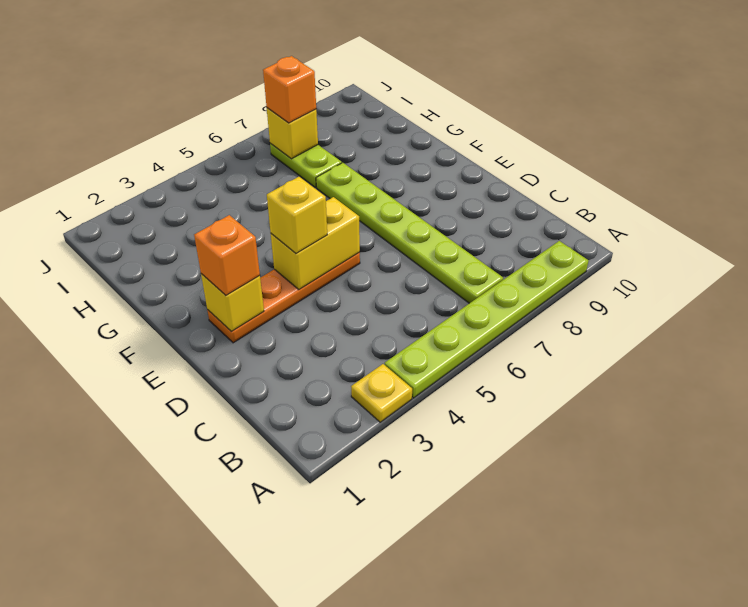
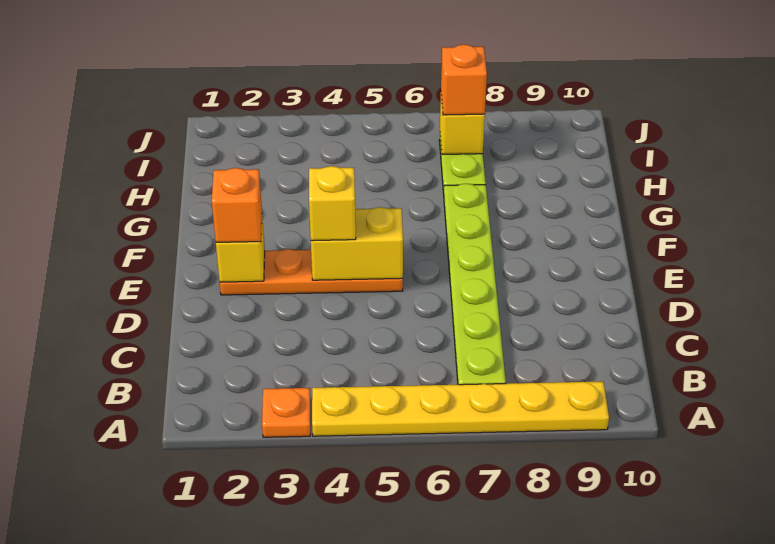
yellow plate A3 level 1 -> orange plate A3 level 1
lime plate A4:A9 level 1 -> yellow plate A4:A9 level 1

